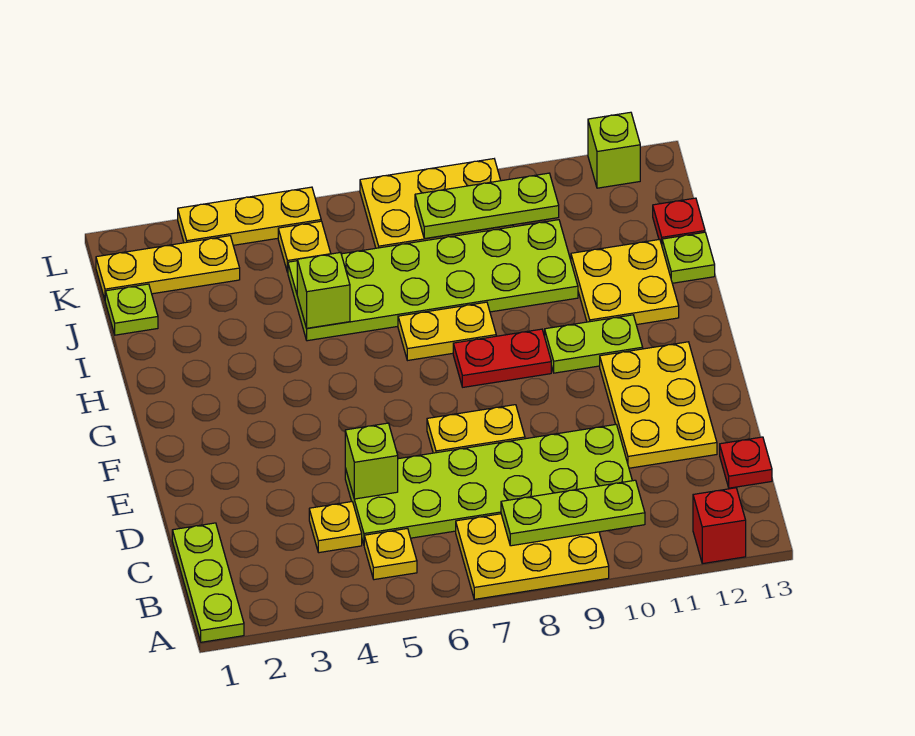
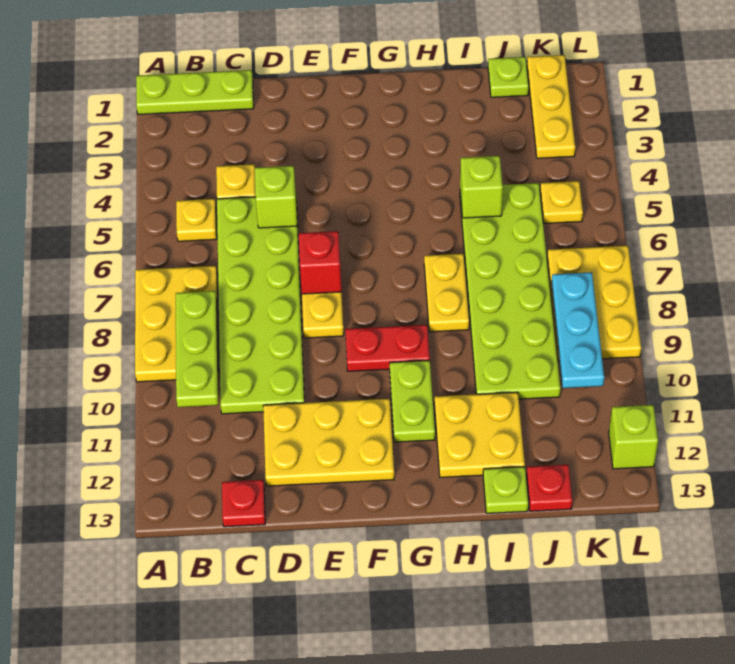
red brick A12 level 1 -> red brick E7 level 2
red plate G8:G9 level 1 -> red plate F9:G9 level 1
lime plate K8:K10 level 2 -> cyan plate K8:K10 level 2
yellow plate L3:L5 level 1 -> none

